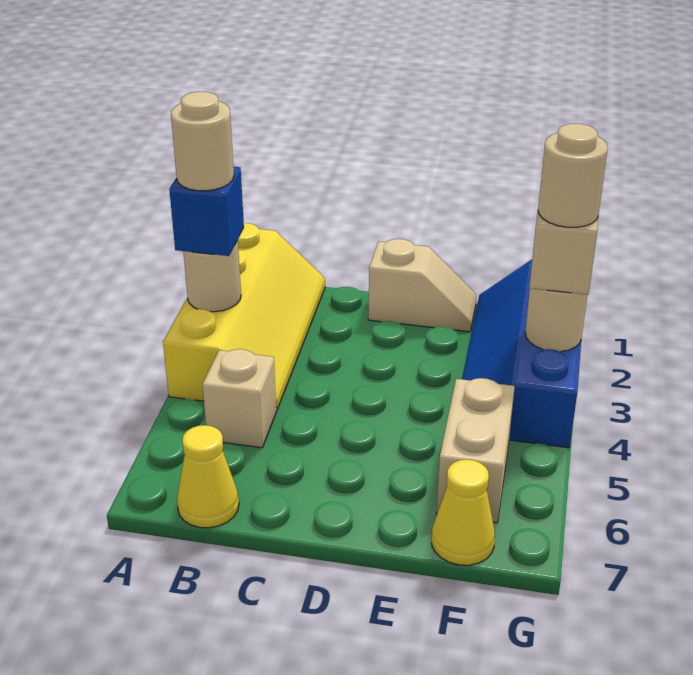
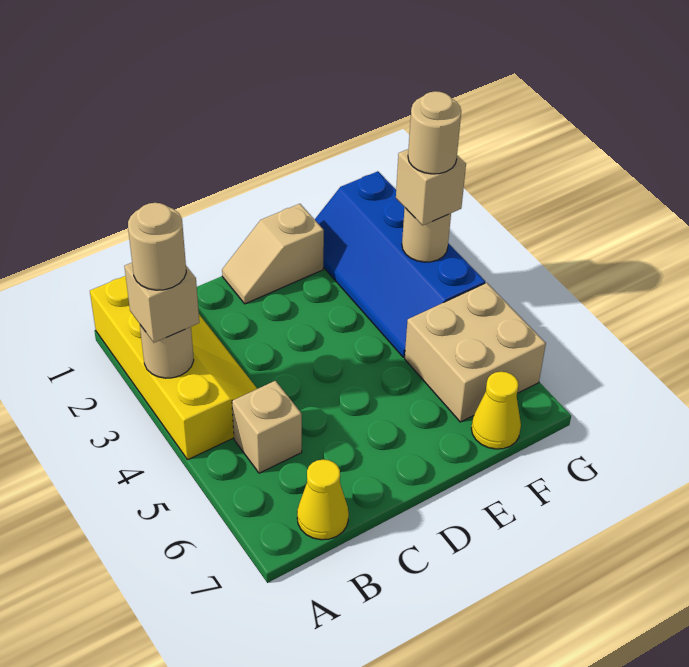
blue brick A3 level 3 -> tan brick A3 level 3
tan slope D1:E1 level 1 top D -> tan slope D1:E1 level 1 top E
tan brick F5:F6 level 1 -> tan brick F5:G6 level 1

